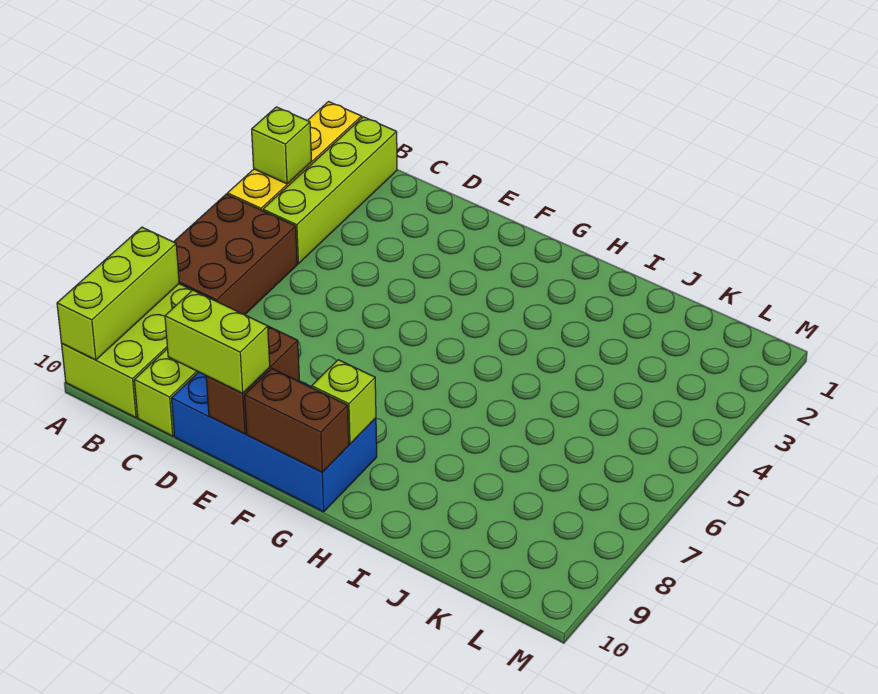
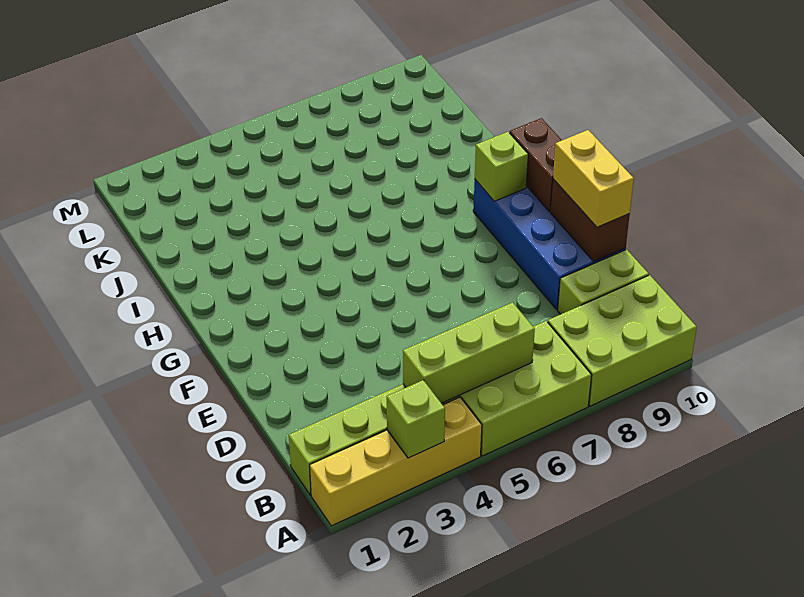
brown brick A5:B7 level 1 -> lime brick A5:B7 level 1
lime brick A8:A10 level 2 -> lime brick B4:B6 level 2
lime brick D10:E10 level 3 -> yellow brick D10:E10 level 3
brown brick E9:E10 level 2 -> brown brick D10:E10 level 2

